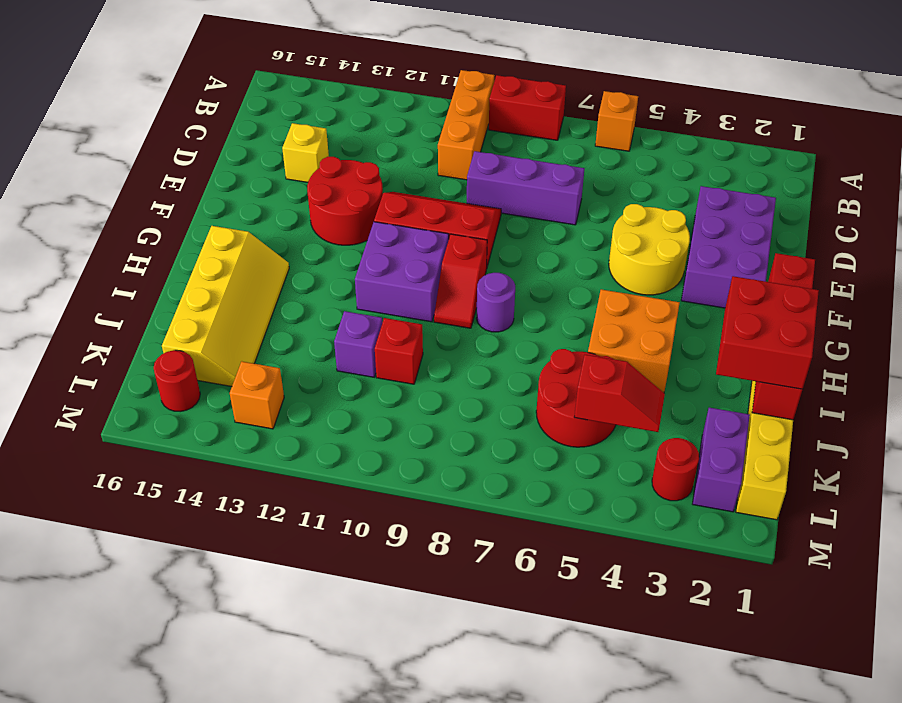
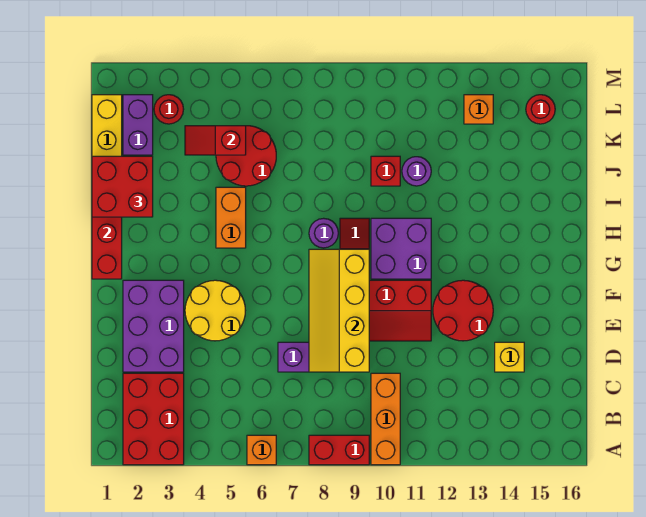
none -> red brick A2:C3 level 1
orange brick H4:I5 level 1 -> orange brick H5:I5 level 1
yellow slope H14:K15 level 1 top 15 -> yellow slope D8:G9 level 2 top 9
purple brick J11 level 1 -> purple round brick J11 level 1

